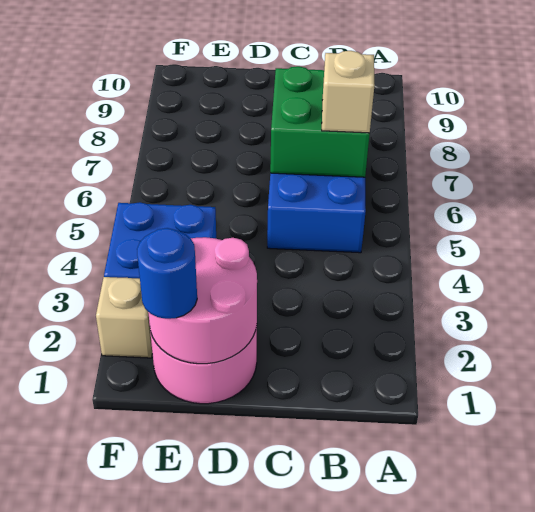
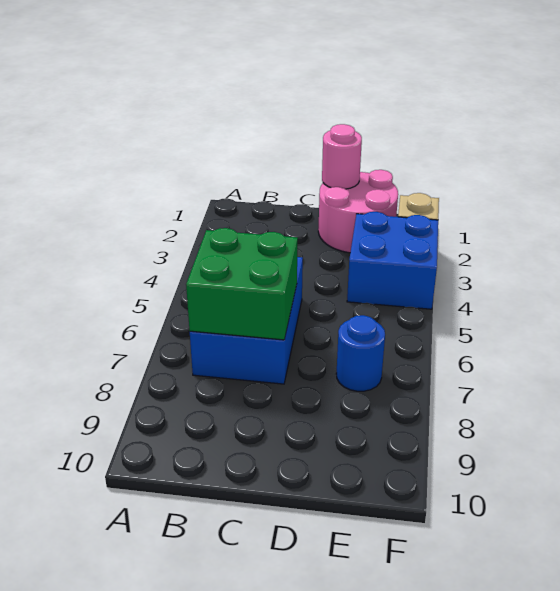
tan brick B6 level 3 -> none
pink round brick D1:E2 level 2 -> pink round brick D1 level 2
blue round brick E1 level 3 -> blue round brick E7 level 1

